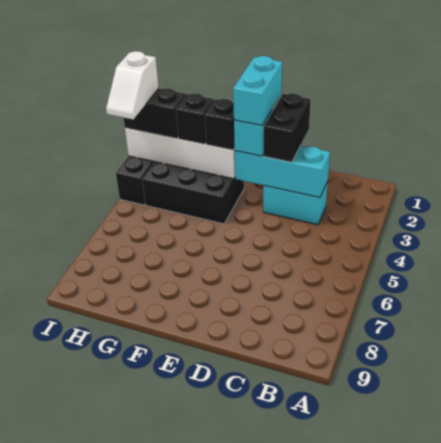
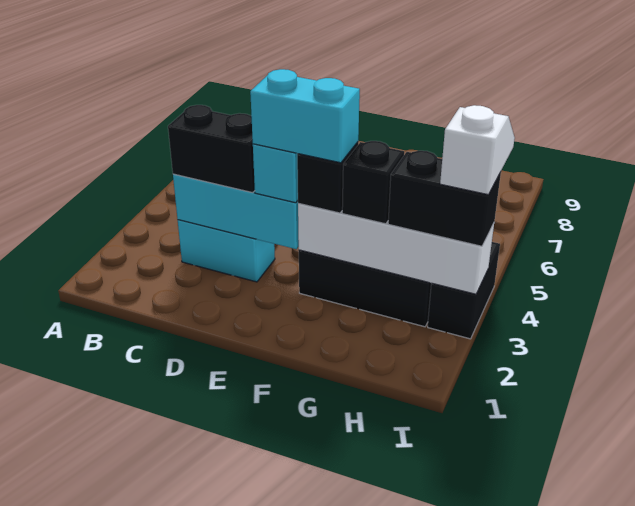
black brick D2:D3 level 3 -> black brick C3:D3 level 3
cyan brick E2:E3 level 4 -> cyan brick E3:F3 level 4

